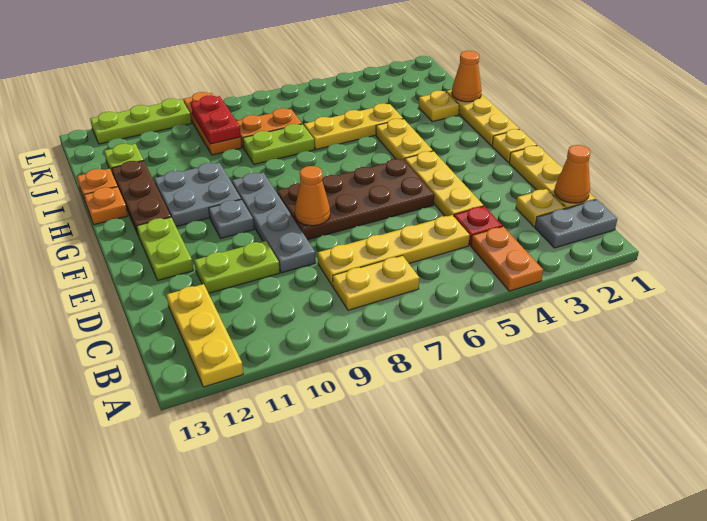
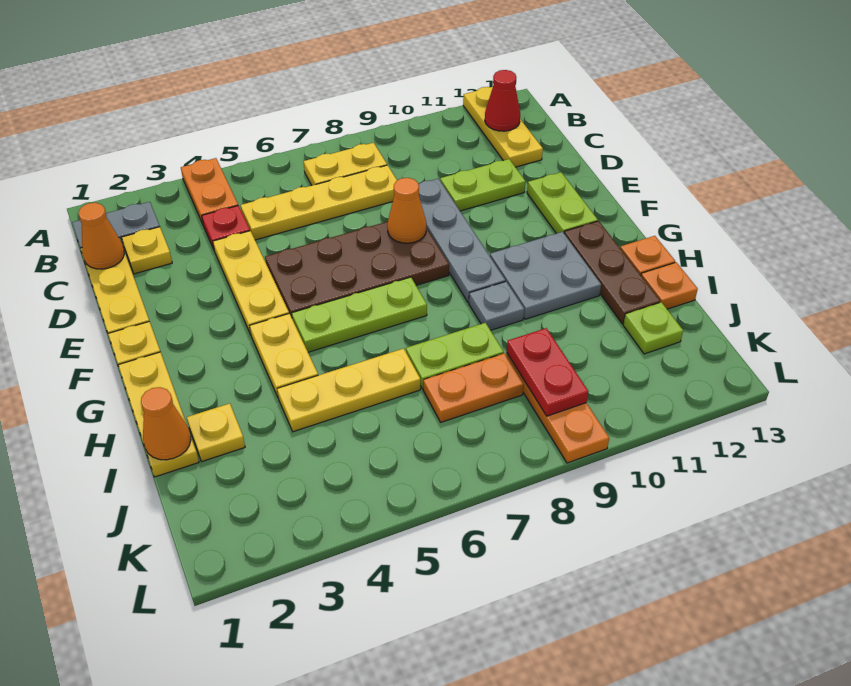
none -> red cone B12 level 2
grey plate F10 level 1 -> grey plate H9 level 1
lime plate L10:L12 level 1 -> lime plate G5:G7 level 1

